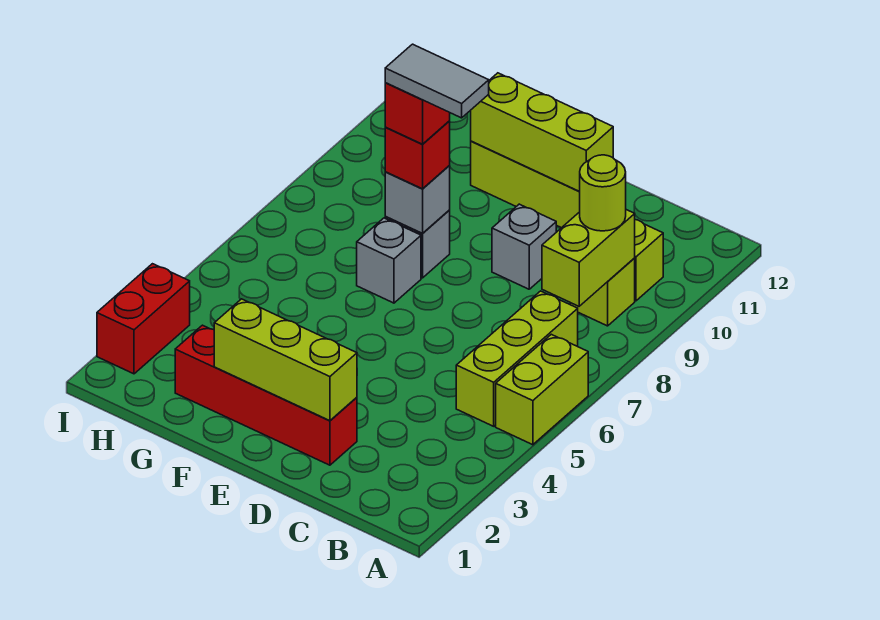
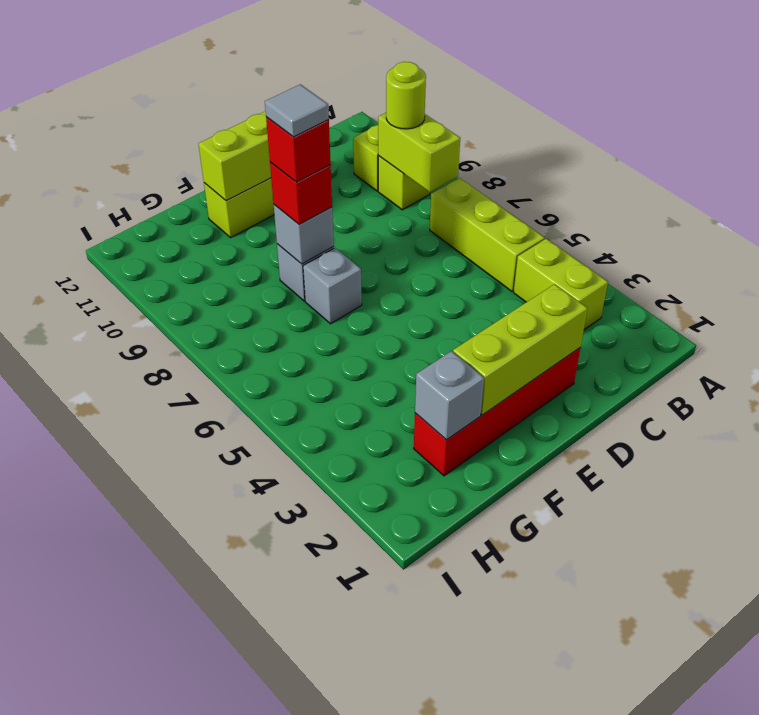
lime brick A5:A6 level 1 -> lime brick B3:B4 level 1
grey brick D9 level 1 -> grey brick G2 level 2
grey tile E8:F8 level 5 -> grey tile F8 level 5
red brick I2:I3 level 1 -> none

